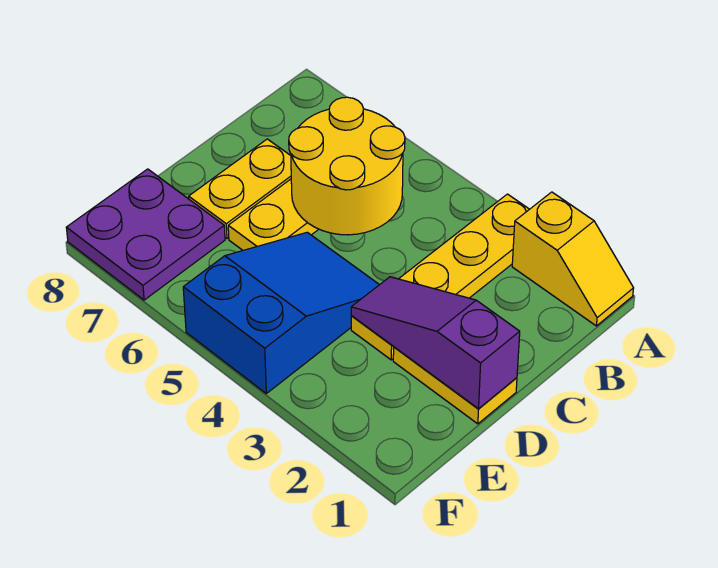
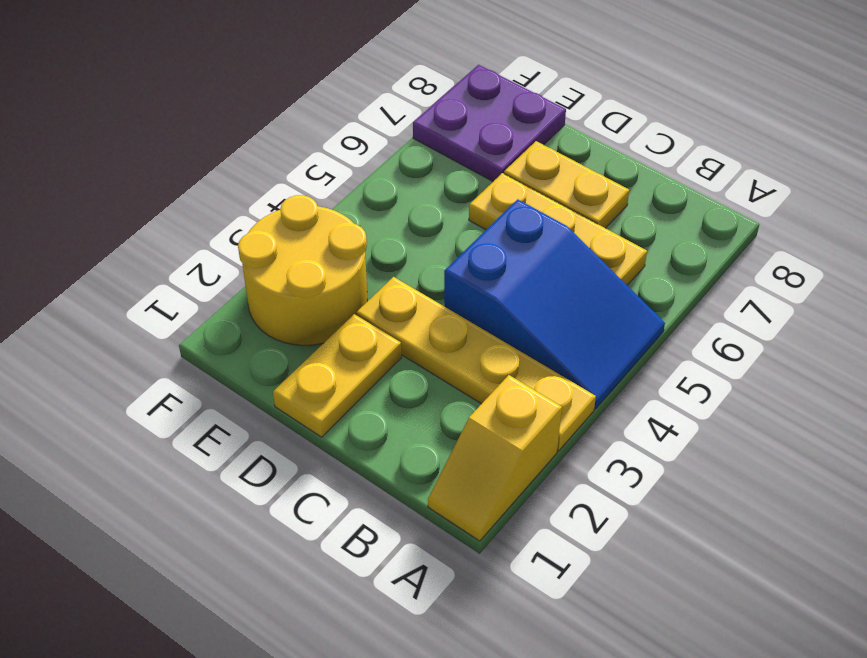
yellow round brick B5:C6 level 2 -> yellow round brick E2:F3 level 1
purple slope D1:D3 level 2 top 1 -> none
blue slope D4:F5 level 1 top F -> blue slope A4:C5 level 1 top C

